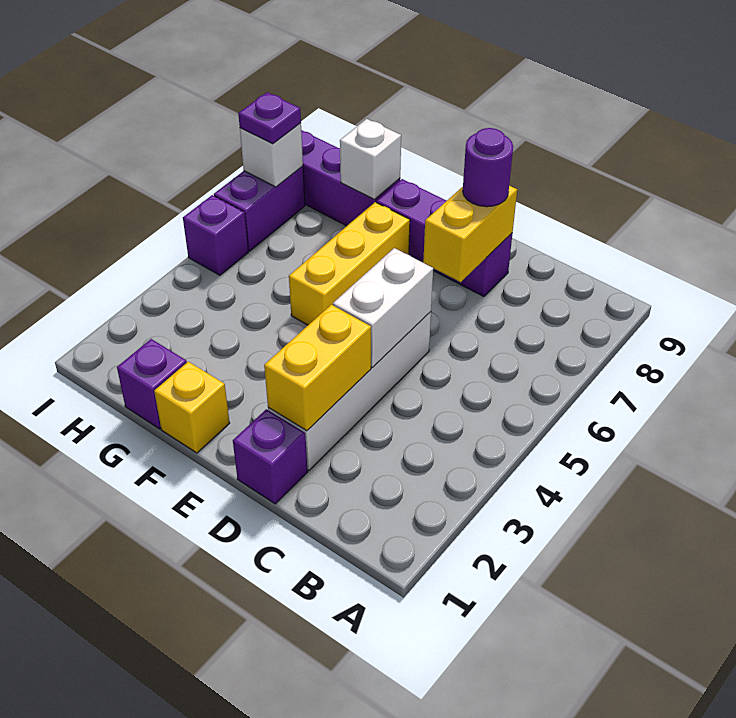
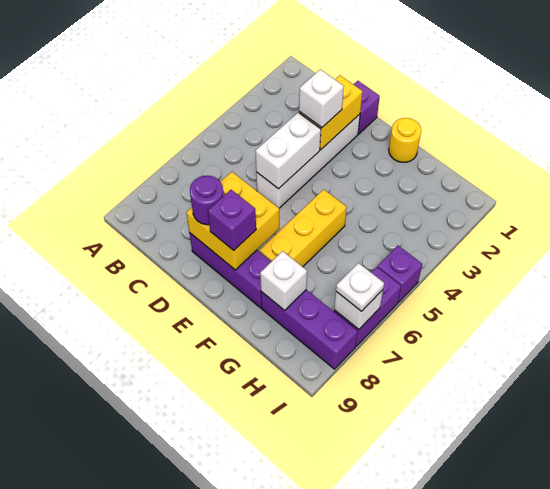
none -> white brick D3 level 3
yellow brick D7:D8 level 2 -> yellow brick D7:E8 level 2
yellow brick F1 level 1 -> yellow round brick F1 level 1
purple brick G1 level 1 -> purple brick E8 level 3
purple plate I7 level 3 -> white plate I7 level 3

